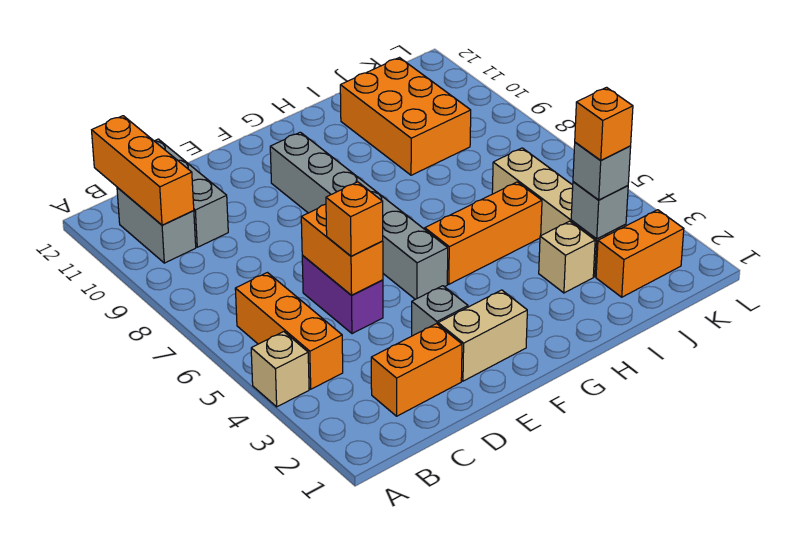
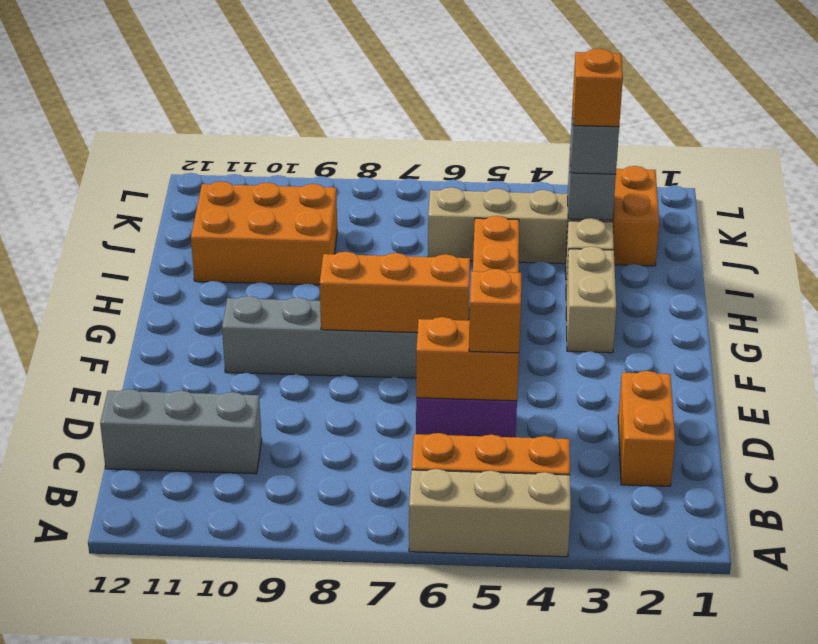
tan brick A4 level 1 -> tan brick A4:A6 level 1
grey brick B10:B11 level 1 -> none
orange brick B10:B12 level 2 -> orange brick F6:F8 level 2
tan brick E2:F2 level 1 -> tan brick G3:H3 level 1
grey brick E3 level 1 -> none

